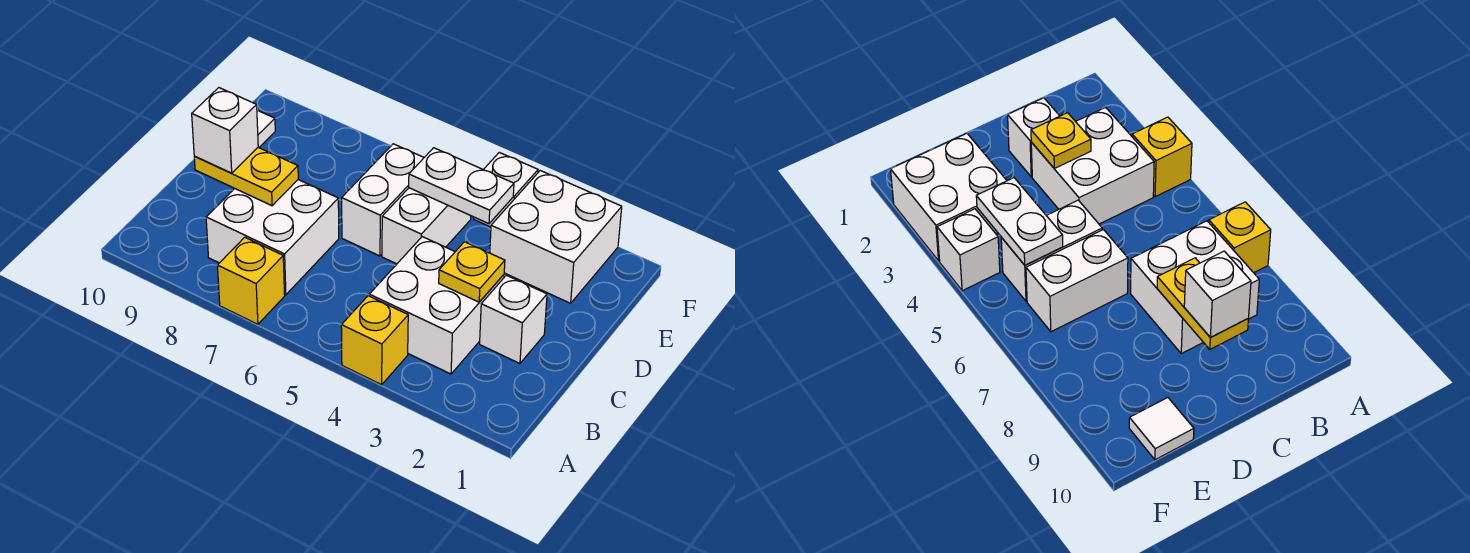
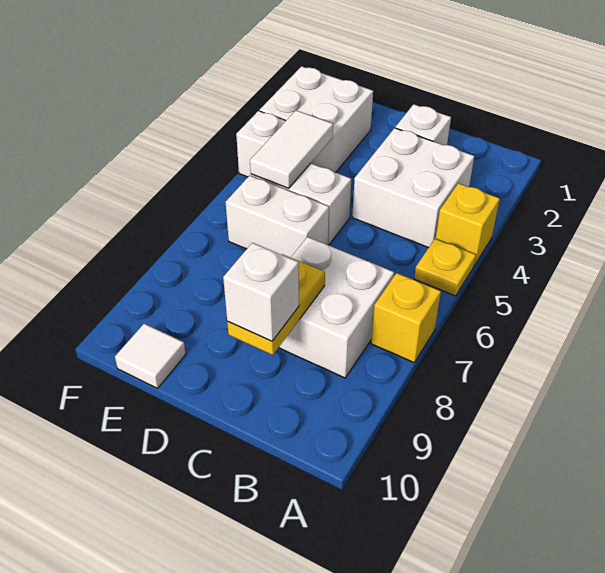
yellow plate C3 level 2 -> yellow plate A5 level 1
white plate E4:E5 level 2 -> white tile E4:E5 level 2

